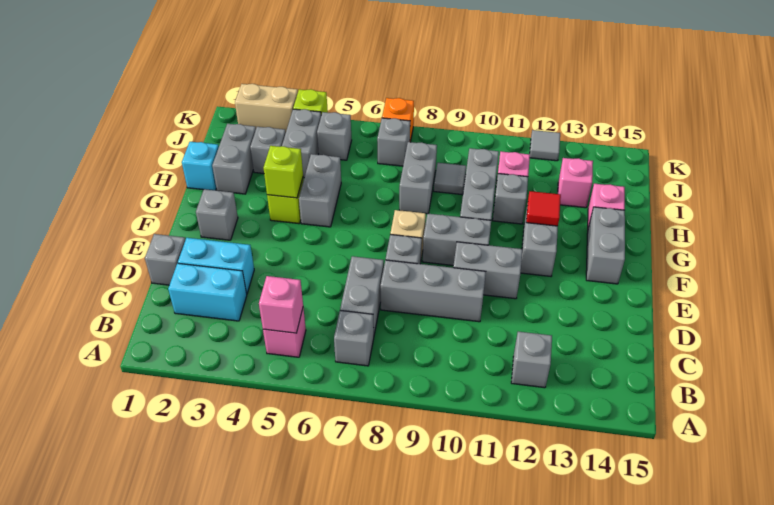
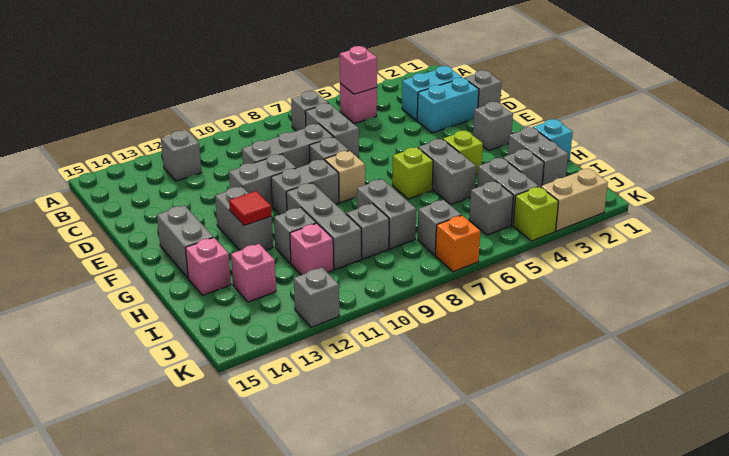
lime brick G4 level 2 -> lime brick G6 level 1
grey tile I9 level 1 -> grey brick I9 level 1
grey tile K12 level 1 -> grey brick K12 level 1

